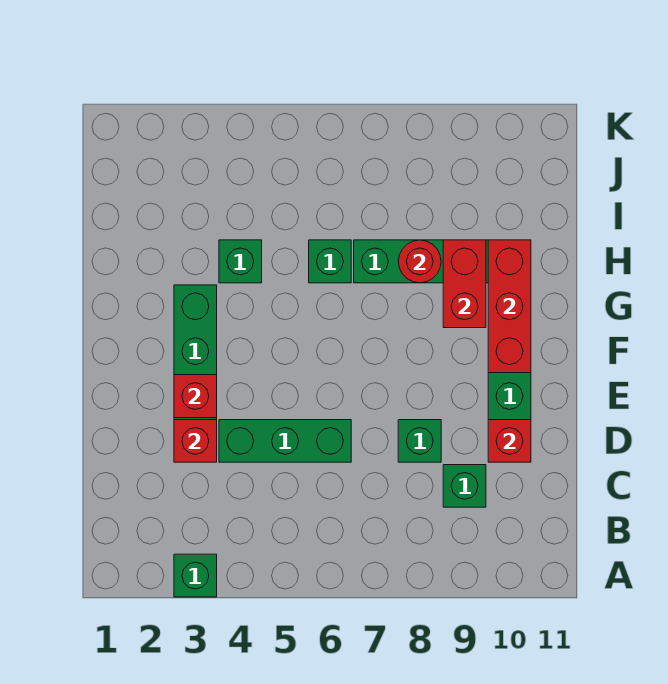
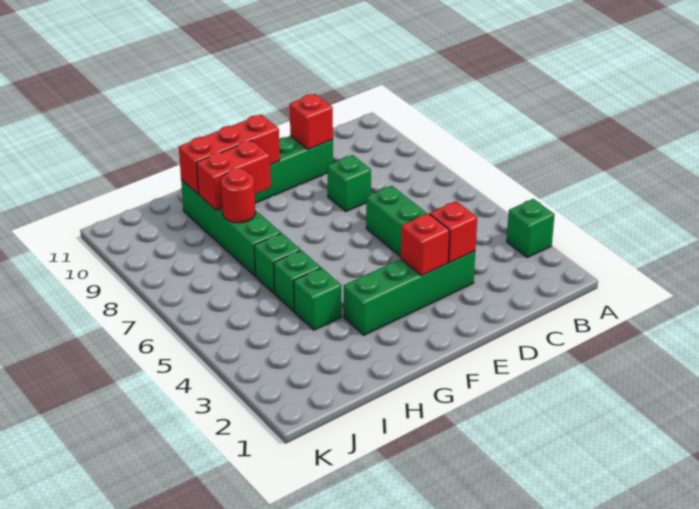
green brick C9 level 1 -> green brick H5 level 1

